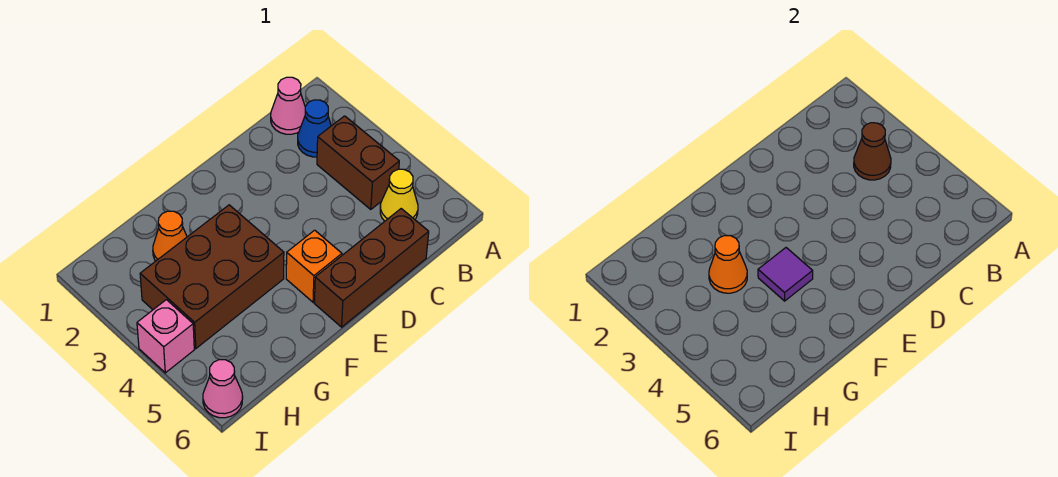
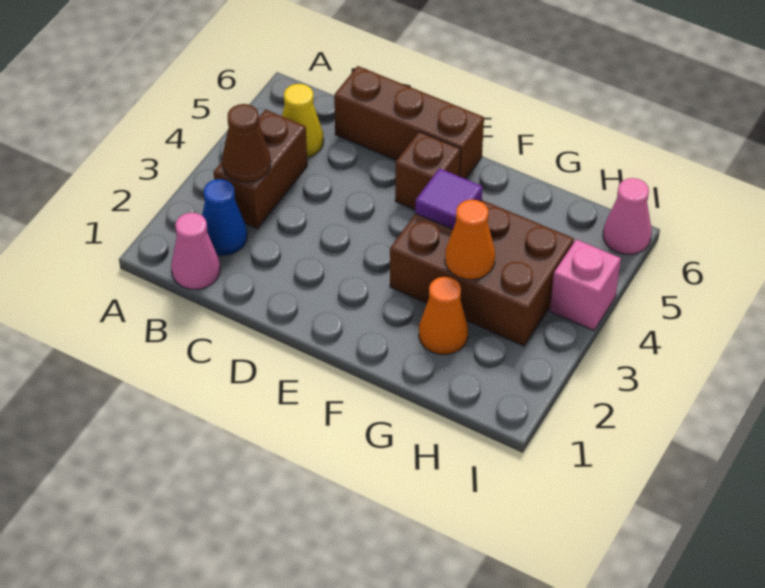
orange brick E5 level 1 -> brown brick E5 level 1

